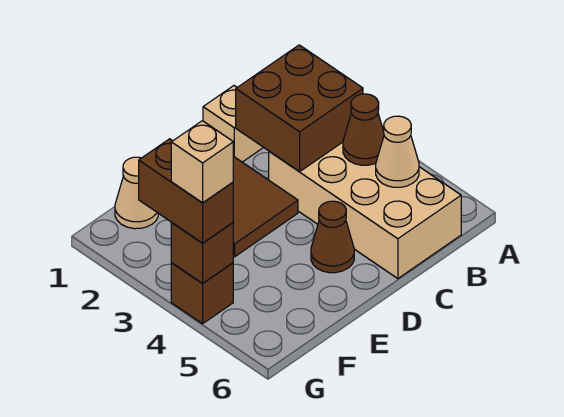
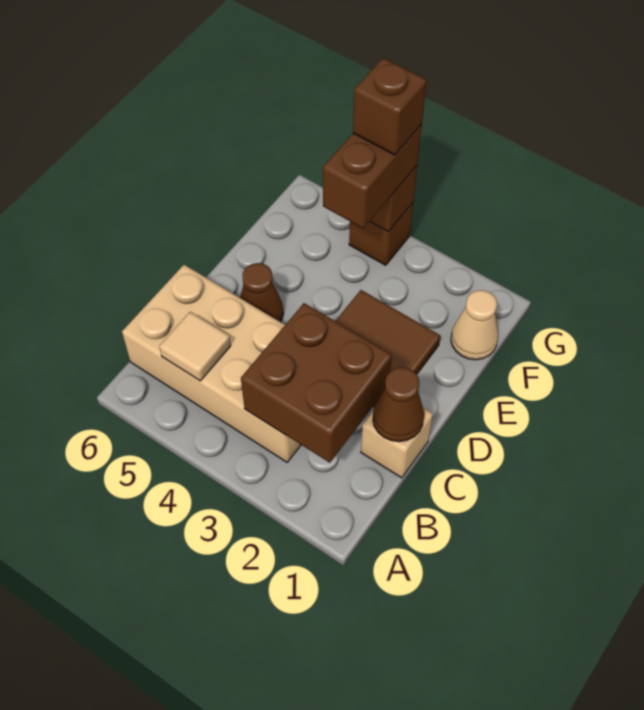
brown cone B4 level 2 -> brown cone C1 level 2
tan cone B5 level 2 -> tan tile B5 level 2
brown brick G3:G4 level 3 -> brown brick F4:G4 level 3
tan brick G4 level 4 -> brown brick G4 level 4

